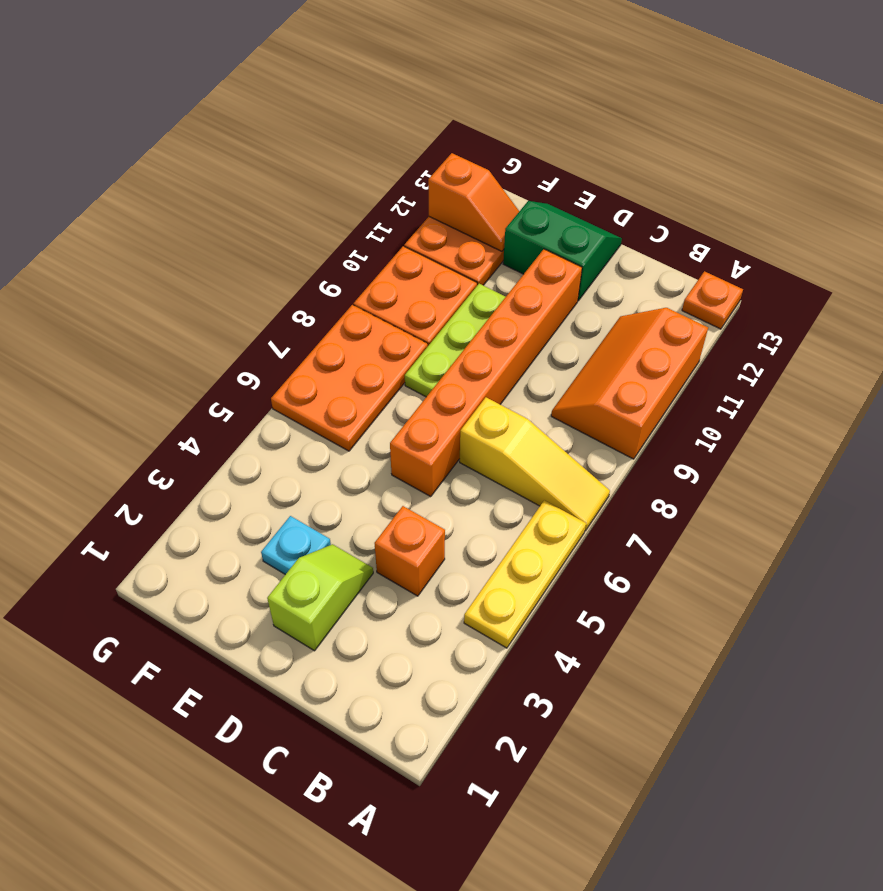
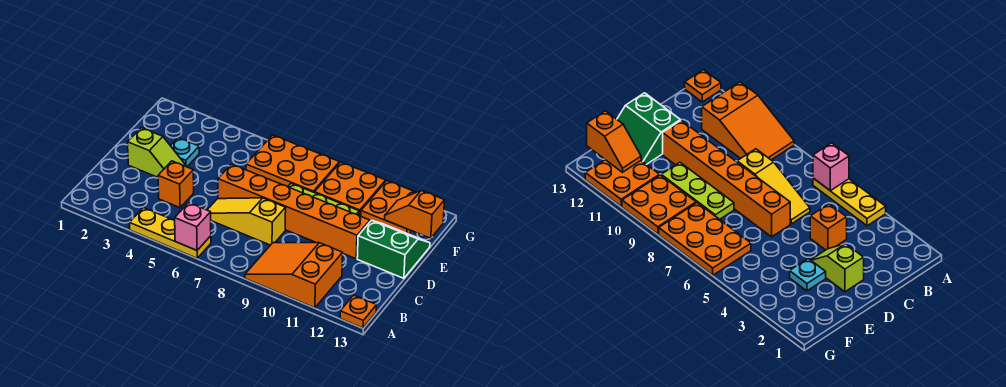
none -> pink brick A6 level 2
yellow slope A7:C7 level 1 top C -> yellow slope C6:C8 level 1 top 8
orange slope A9:B11 level 1 top A -> orange slope A9:B11 level 1 top 11
green slope D12:E13 level 1 top 12 -> green slope D12:E13 level 1 top D
orange slope F12:G12 level 2 top G -> orange slope F12:F13 level 2 top 13

